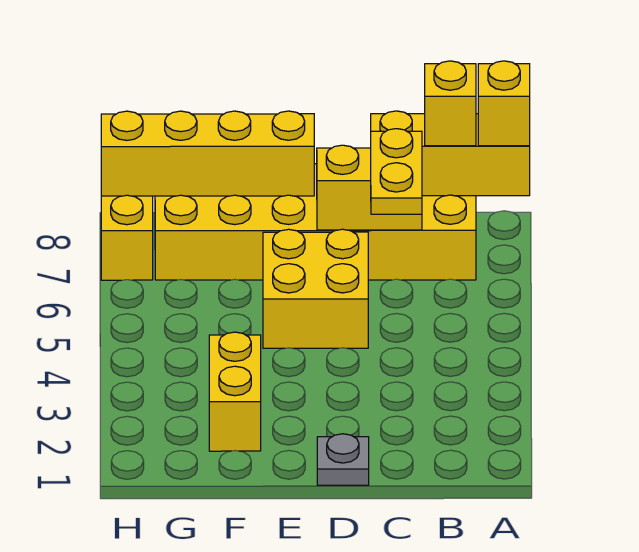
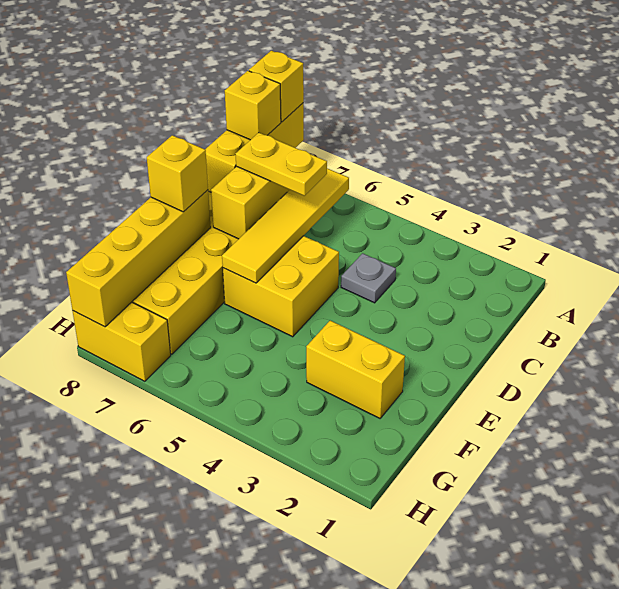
none -> yellow tile B6:E6 level 2
grey plate D1 level 1 -> grey plate C4 level 1
none -> yellow brick E8 level 3

